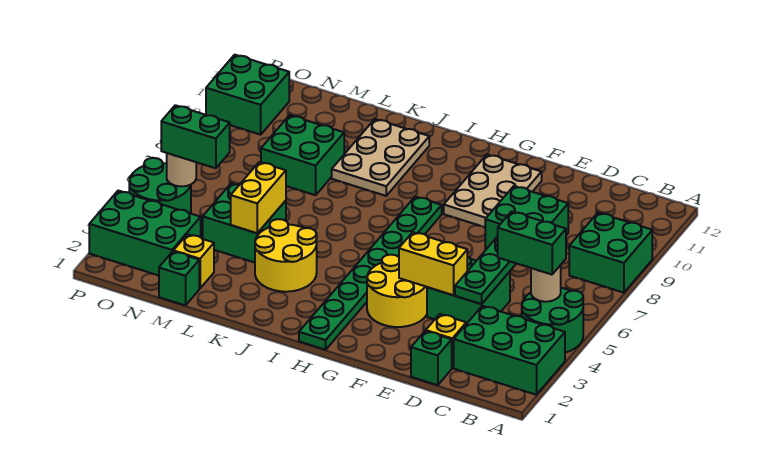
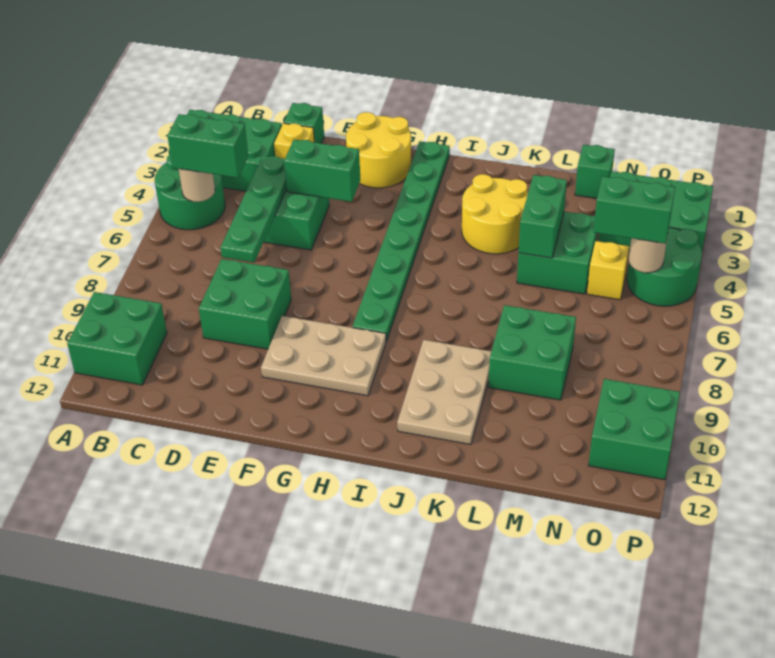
green brick A8:B9 level 1 -> green brick A10:B11 level 1
yellow brick E4:F4 level 2 -> green brick E4:F4 level 2
yellow round brick F3:G4 level 1 -> yellow round brick F1:G2 level 1
tan plate F9:G11 level 1 -> tan plate F9:H10 level 1
yellow brick L4:L5 level 2 -> green brick L4:L5 level 2
yellow brick M2 level 1 -> yellow brick N5 level 1

